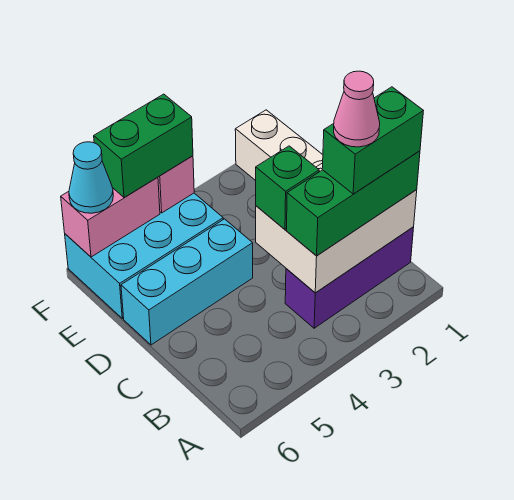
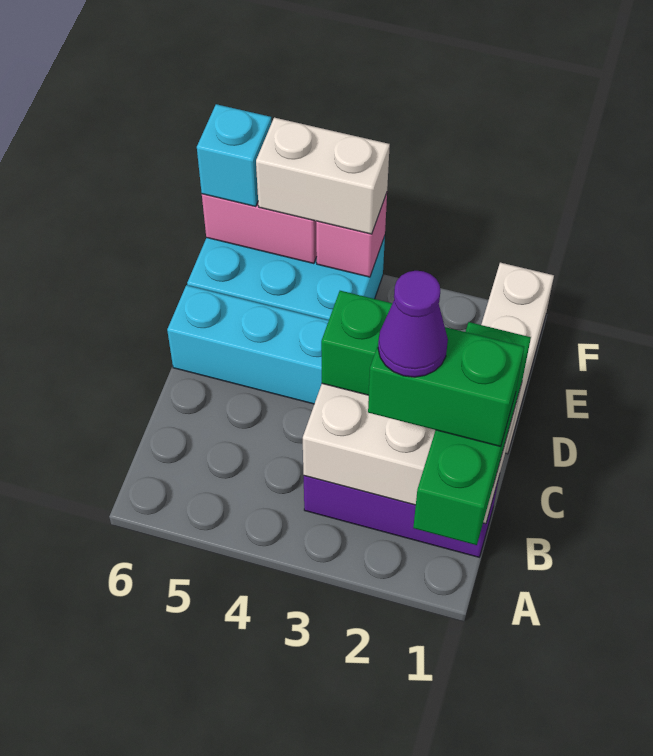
green brick B1:B3 level 3 -> green brick A1:C1 level 3
pink cone B2 level 5 -> purple cone B2 level 5
green brick F4:F5 level 3 -> white brick F4:F5 level 3
cyan cone F6 level 3 -> cyan brick F6 level 3

